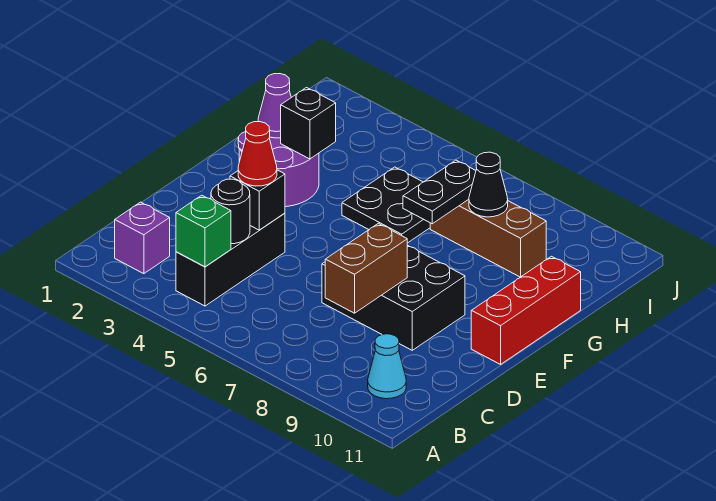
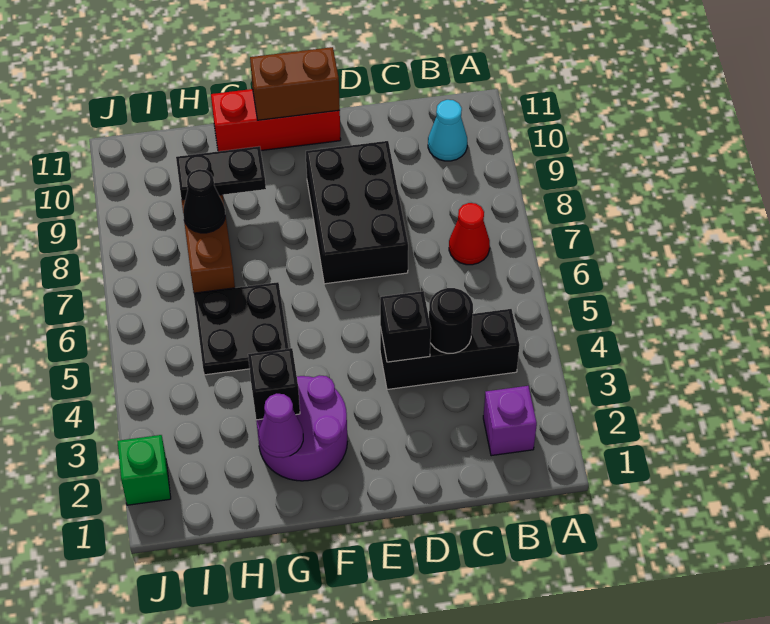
green brick B4 level 2 -> green brick J2 level 1
brown brick C8:D8 level 2 -> brown brick E11:F11 level 2
red cone D4 level 3 -> red cone B7 level 1
black plate G7:H7 level 2 -> black plate G9:H9 level 2

